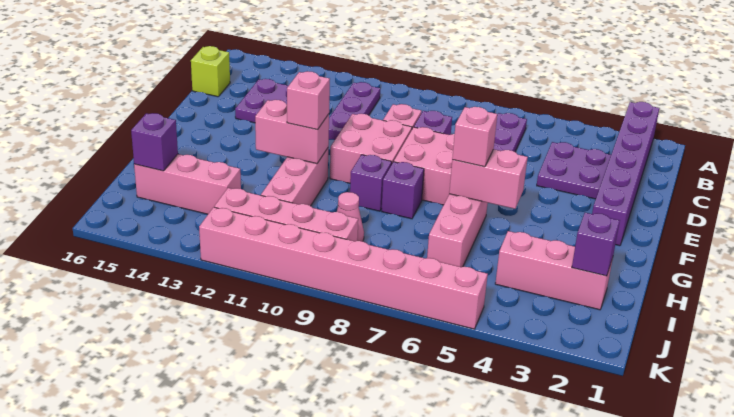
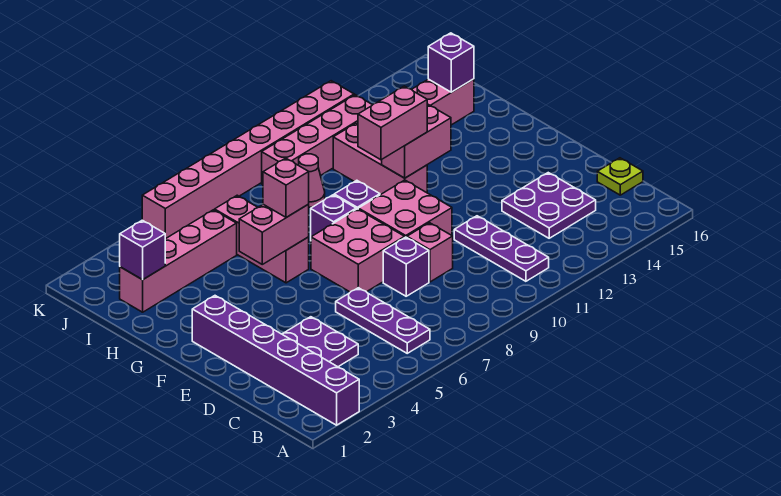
lime brick C16 level 1 -> lime plate C16 level 1
pink brick G11 level 3 -> pink brick G10:G11 level 3
pink brick I2:I4 level 1 -> pink brick I2:I5 level 1

